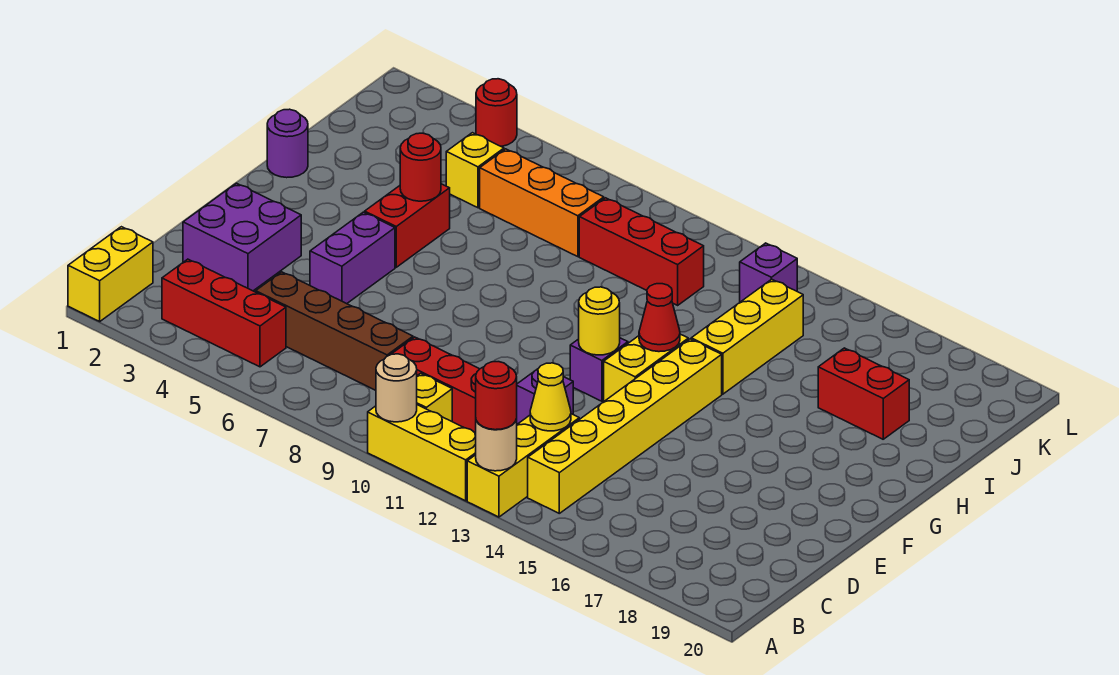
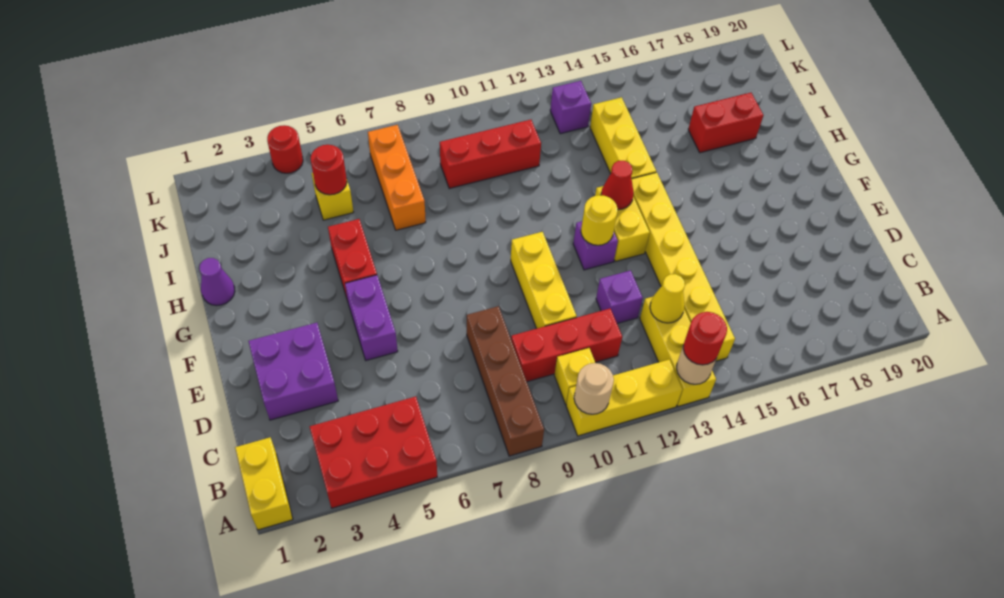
red brick B3:B5 level 1 -> red brick A3:B5 level 1
brown brick C5:C8 level 1 -> brown brick A8:D8 level 1
none -> yellow brick D10:F10 level 1
purple round brick H1 level 1 -> purple cone H1 level 1
red round brick H5 level 2 -> red round brick J5 level 2
orange brick J6:J8 level 1 -> orange brick I7:K7 level 1

